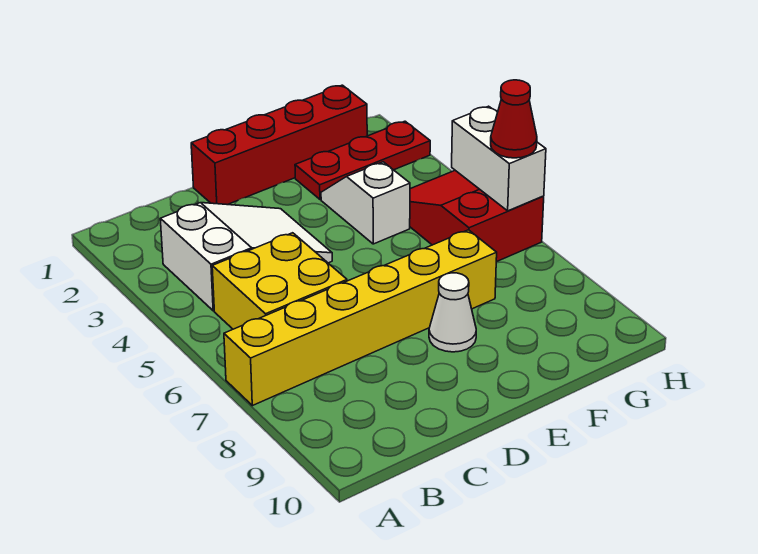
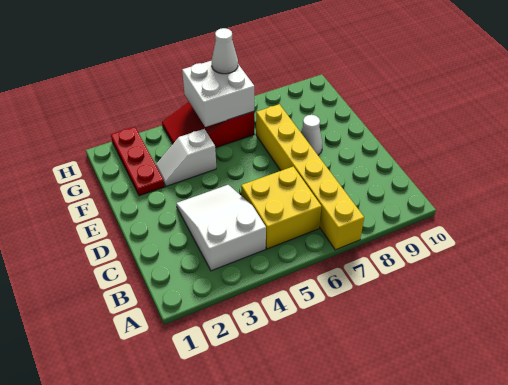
red brick D1:G1 level 1 -> none
white brick H5:H6 level 2 -> white brick G5:H6 level 2
red cone H6 level 3 -> white cone H6 level 3

